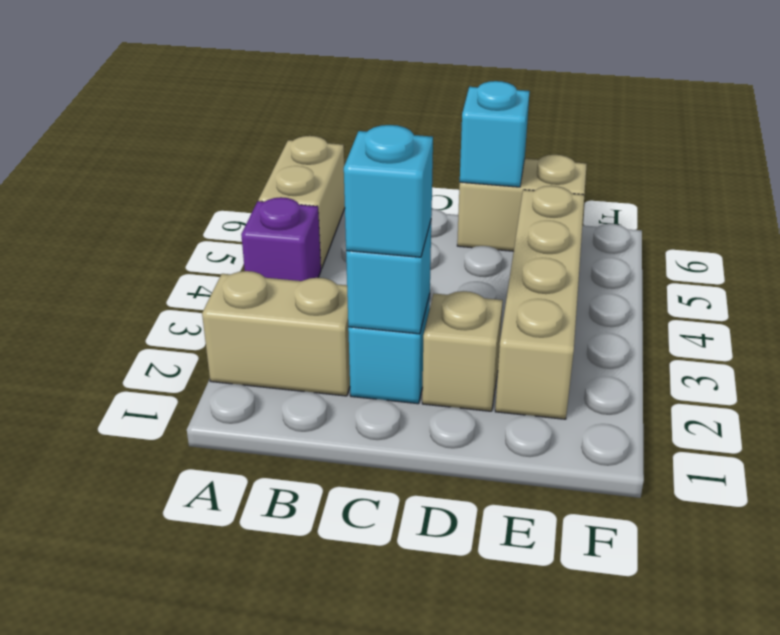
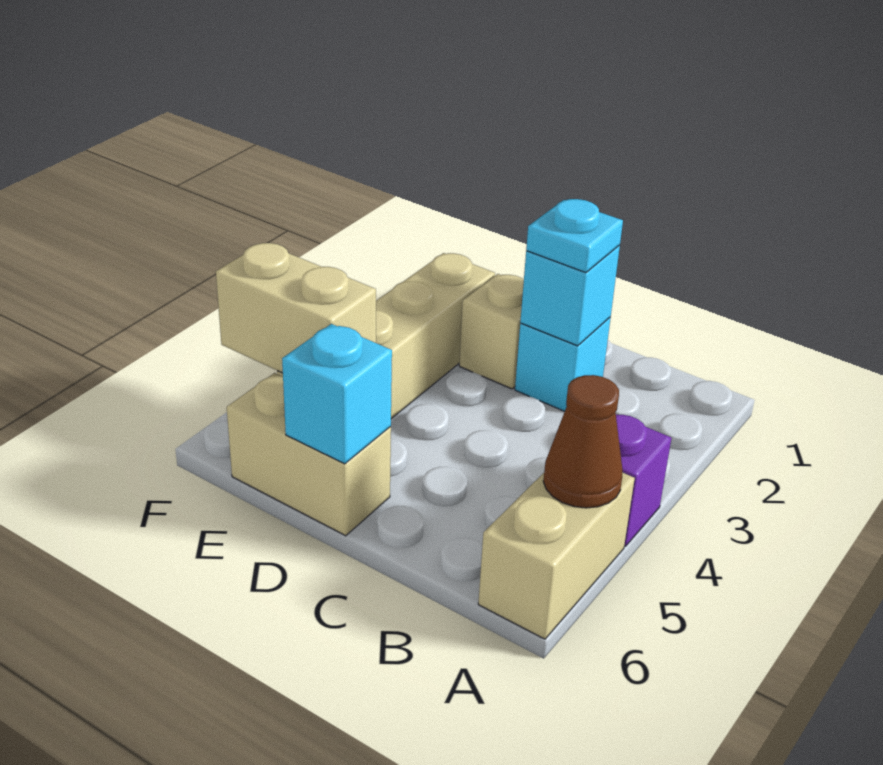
tan brick A2:B2 level 1 -> tan brick E5:F5 level 2
none -> brown cone A5 level 2
cyan brick C2 level 3 -> cyan plate C2 level 3

